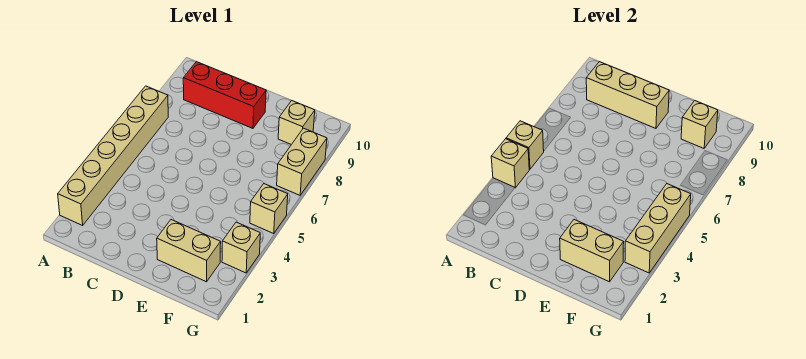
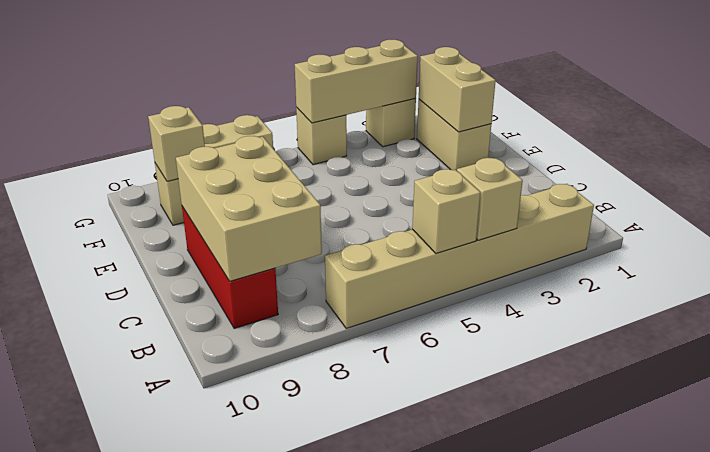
tan brick B9:D9 level 2 -> tan brick B8:D9 level 2

